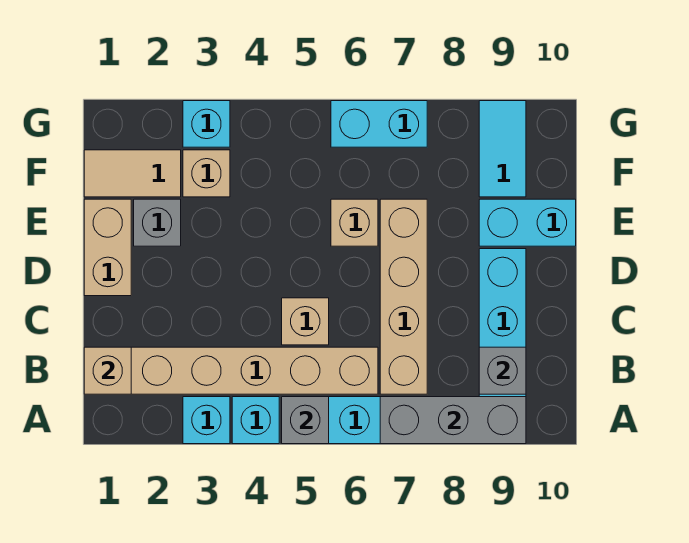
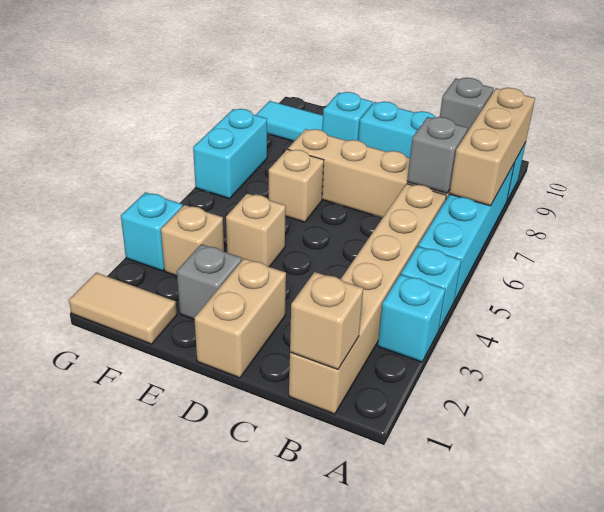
grey brick A5 level 2 -> grey brick B7 level 2
grey brick A7:A9 level 2 -> tan brick A7:A9 level 2
tan brick C5 level 1 -> tan brick E4 level 1
tan brick D1:E1 level 1 -> tan brick D1:D2 level 1
cyan brick E9:E10 level 1 -> cyan brick E9 level 1
tan tile F1:F2 level 1 -> tan tile F1:G1 level 1

